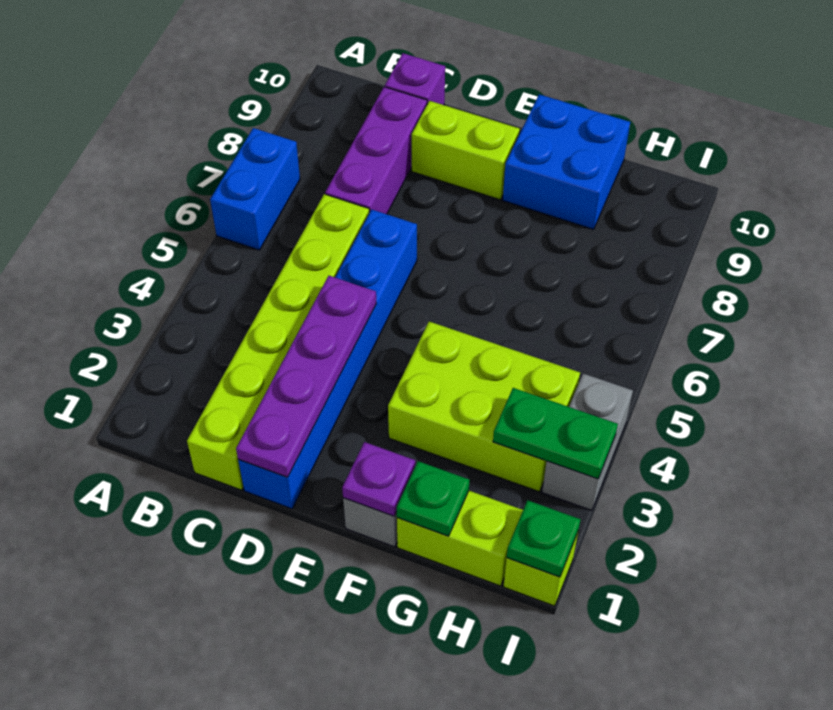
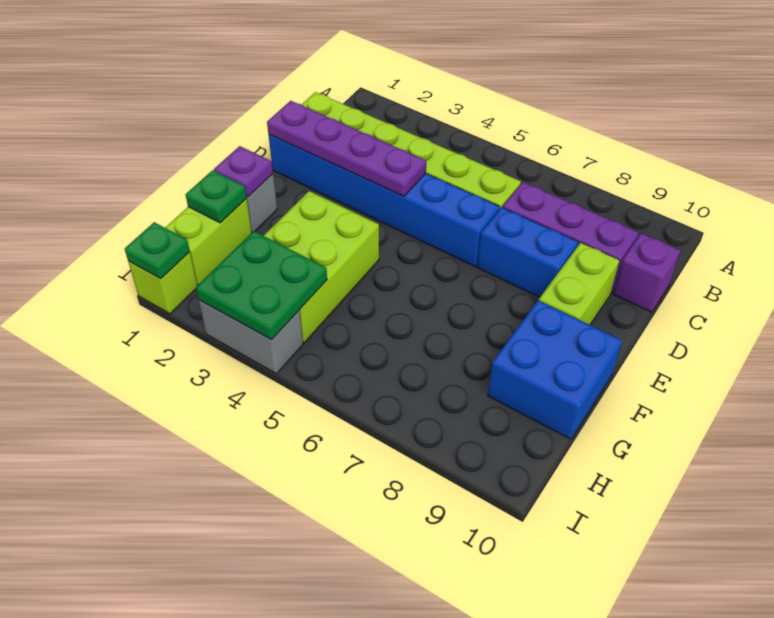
blue brick A6:A7 level 1 -> blue brick D7:D8 level 1
green plate H3:I3 level 2 -> green plate H3:I4 level 2

